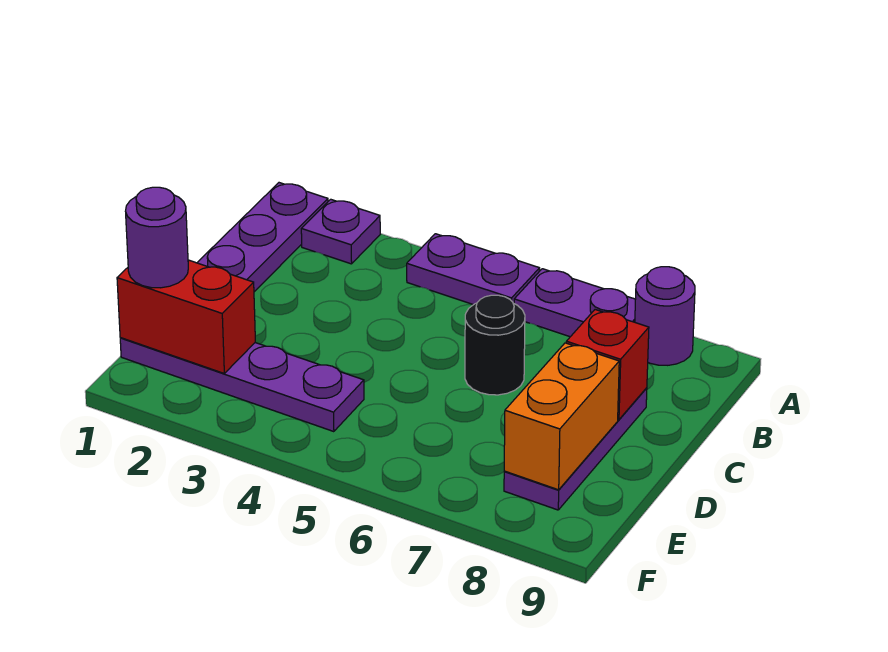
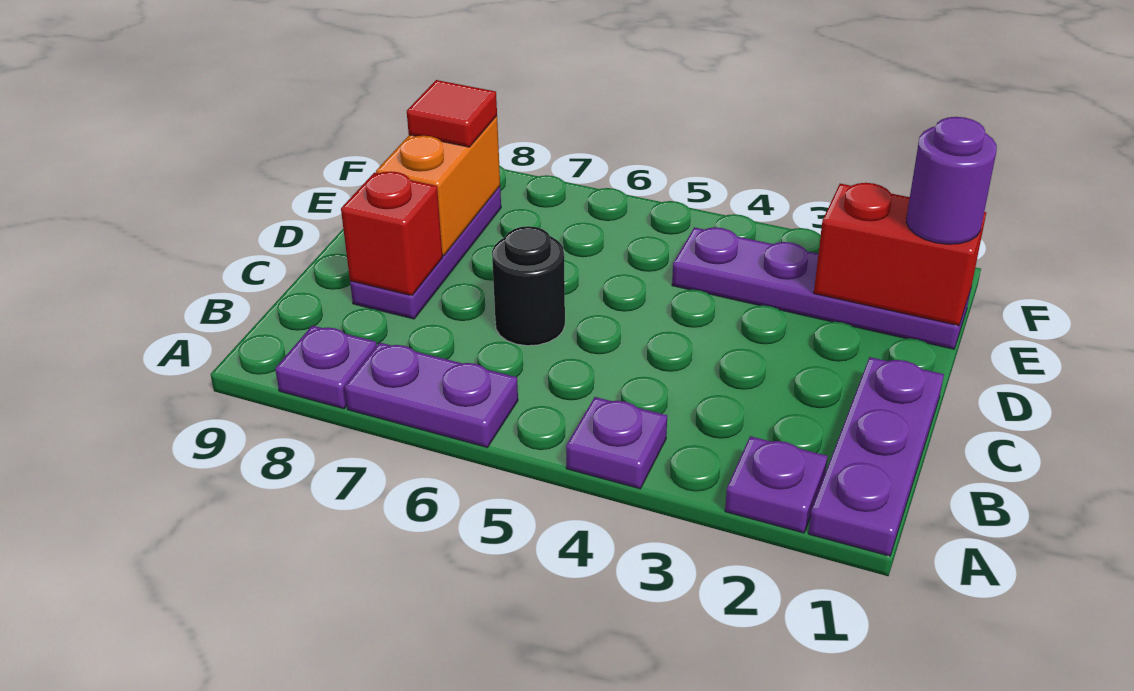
purple plate A4:A5 level 1 -> purple plate A4 level 1
purple round brick A8 level 1 -> purple plate A8 level 1
none -> red tile E8 level 3

